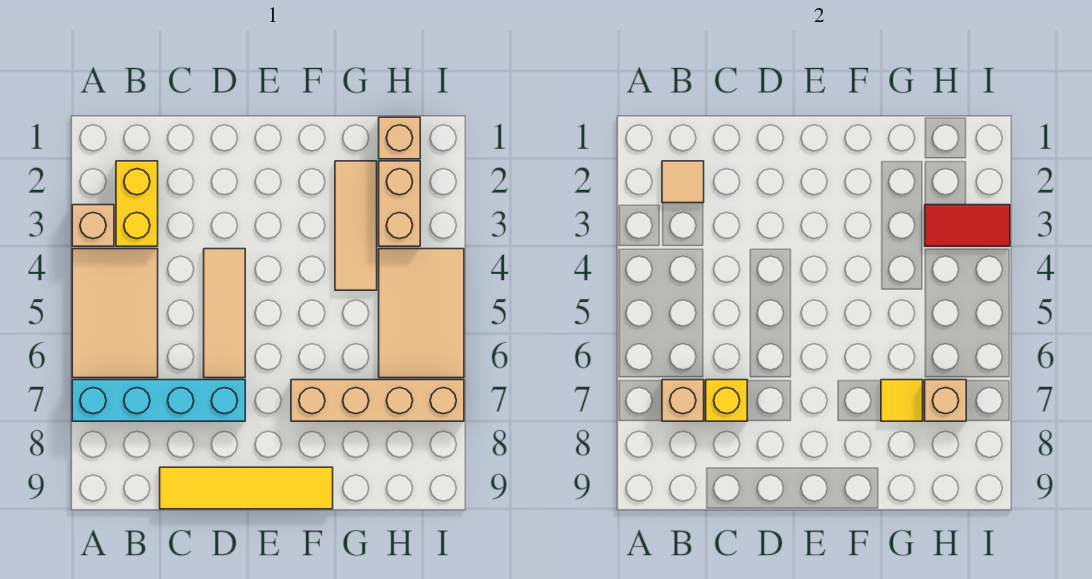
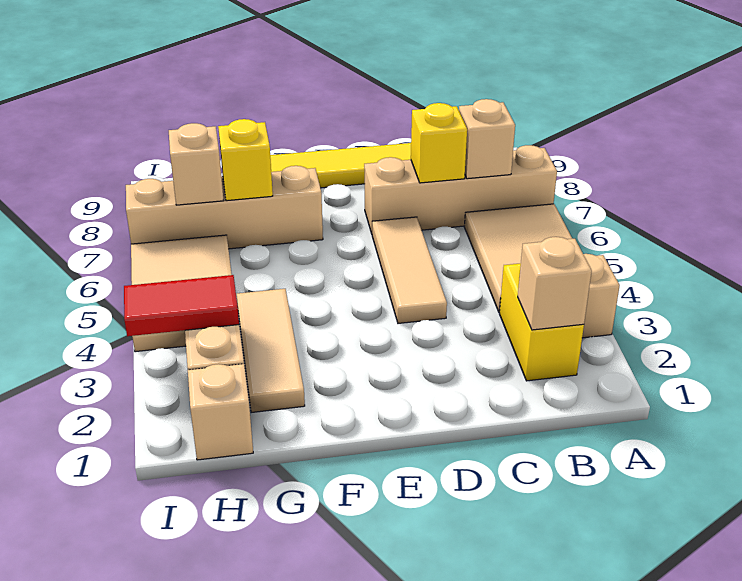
cyan brick A7:D7 level 1 -> tan brick A7:D7 level 1
tan tile B2 level 2 -> tan brick B2 level 2
yellow tile G7 level 2 -> yellow brick G7 level 2

